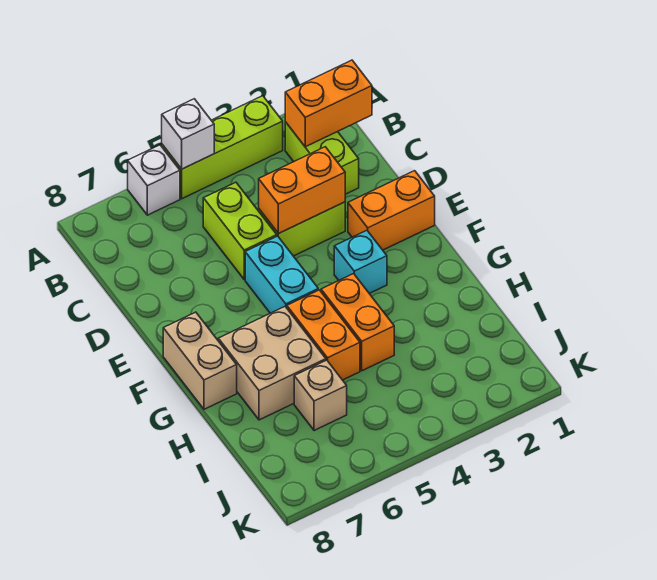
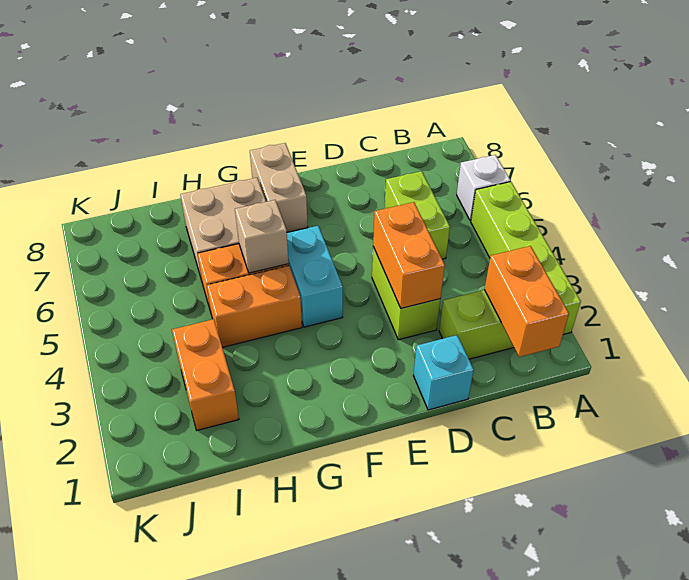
lime brick A3:A5 level 1 -> lime brick A2:A5 level 1
white brick A5 level 2 -> none
lime brick C5:D5 level 1 -> lime brick C5:C6 level 1
orange brick E1:E2 level 1 -> orange brick I2:I3 level 1
cyan brick E5:F5 level 1 -> cyan brick F4:F5 level 1
cyan brick F3 level 1 -> cyan brick D1 level 1
tan brick F8:G8 level 1 -> tan brick F7:F8 level 1
tan brick I6 level 1 -> tan brick G5 level 2

